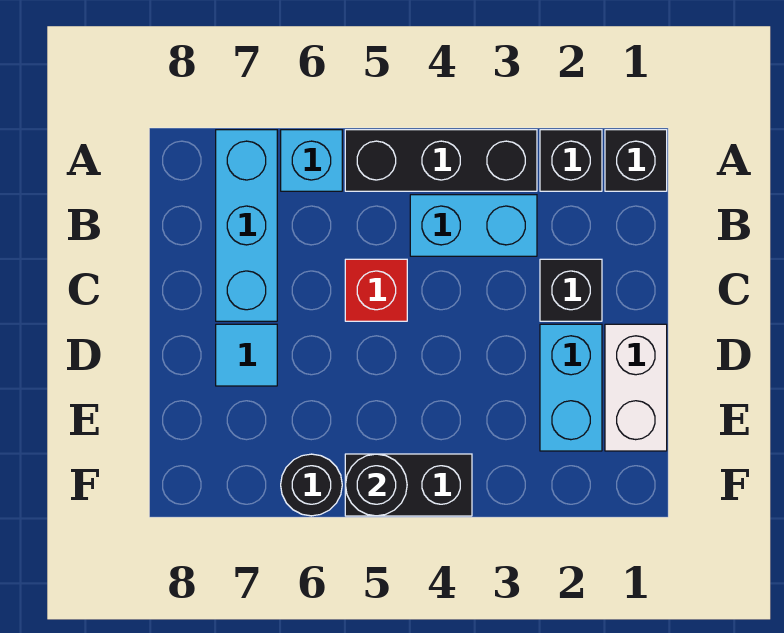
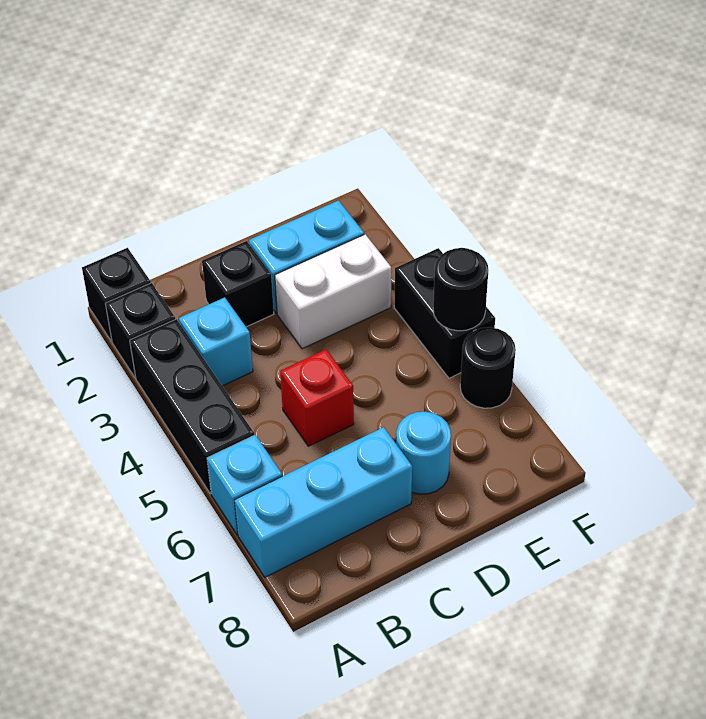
cyan brick B3:B4 level 1 -> cyan brick B3 level 1
white brick D1:E1 level 1 -> white brick D3:E3 level 1
cyan tile D7 level 1 -> cyan round brick D7 level 1

